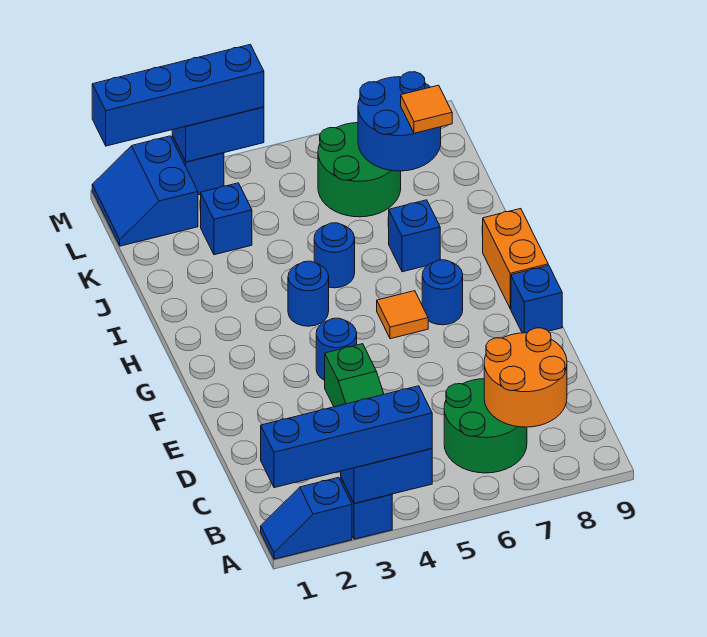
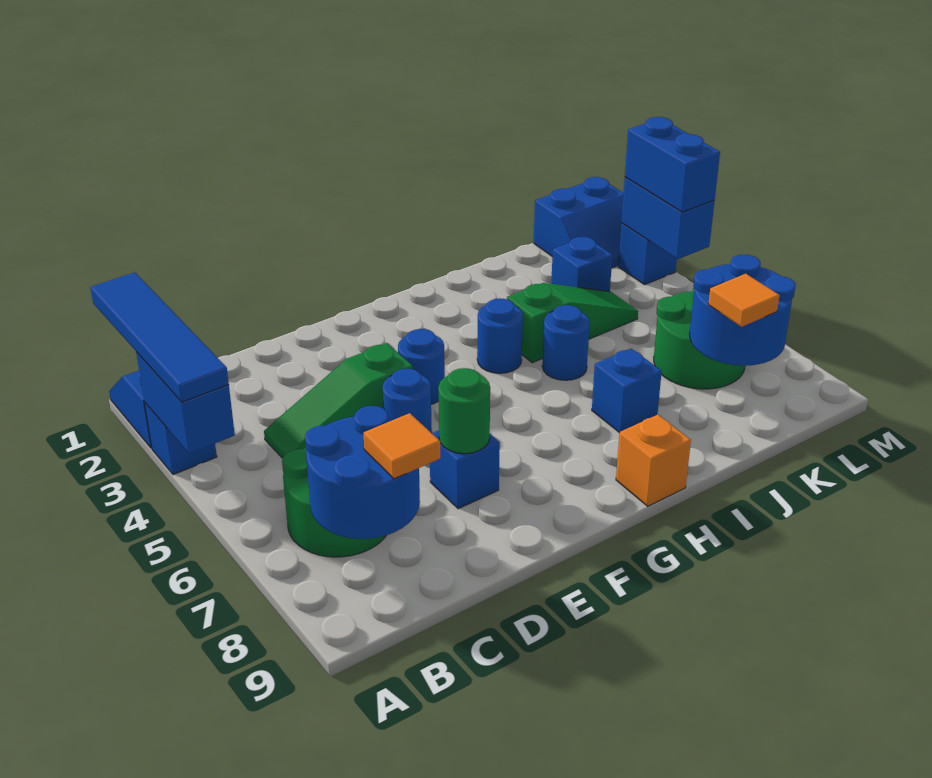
blue brick A1:A4 level 3 -> blue tile A1:A4 level 3
orange round brick B7:C8 level 2 -> blue round brick B7:C8 level 2
none -> green round brick E7 level 2
blue brick F9 level 1 -> blue brick E7 level 1
orange tile G6 level 1 -> orange tile C8 level 3
blue round brick G7 level 1 -> blue round brick E5 level 1
orange brick G9:H9 level 1 -> orange brick H9 level 1
none -> green slope I4:K4 level 1 top I
blue slope L1:M2 level 1 top 2 -> blue slope L1:M2 level 1 top 1
blue brick M1:M4 level 3 -> blue brick M3:M4 level 3

